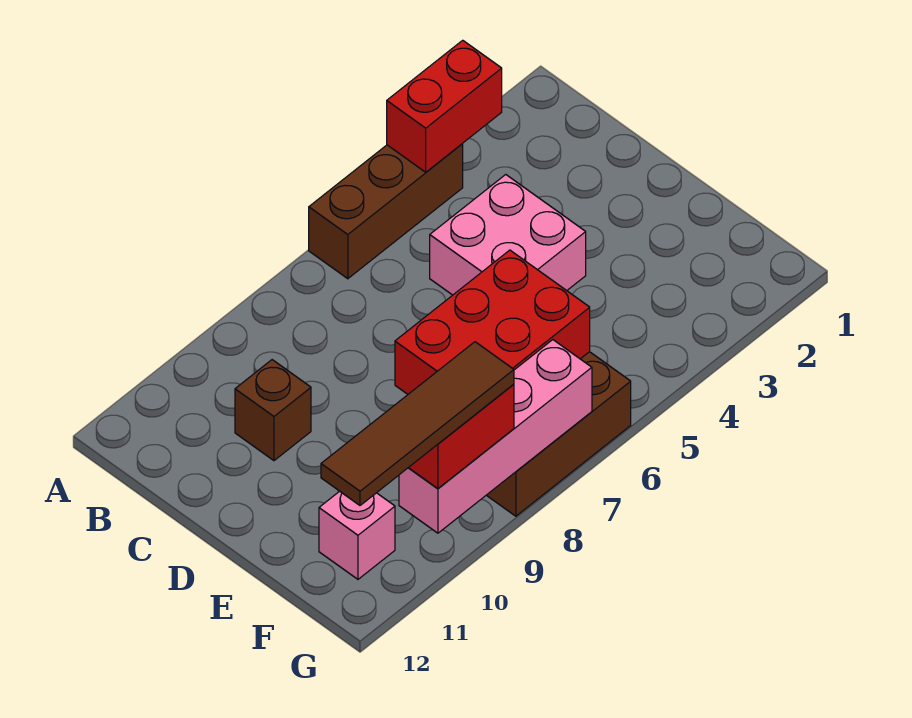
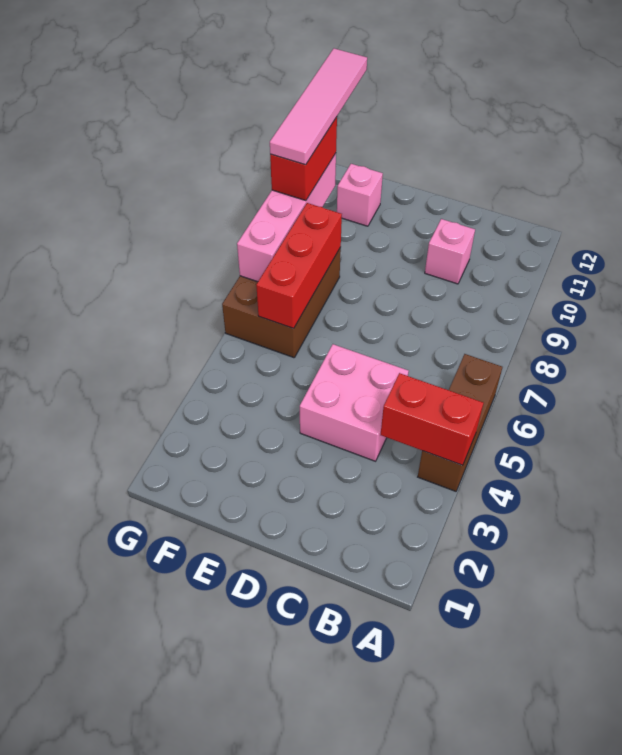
red brick A3:A4 level 2 -> red brick A4:B4 level 2
brown brick C10 level 1 -> pink brick C10 level 1
red brick E6:F8 level 2 -> red brick F6:F8 level 2
brown tile G9:G12 level 4 -> pink tile G9:G12 level 4

